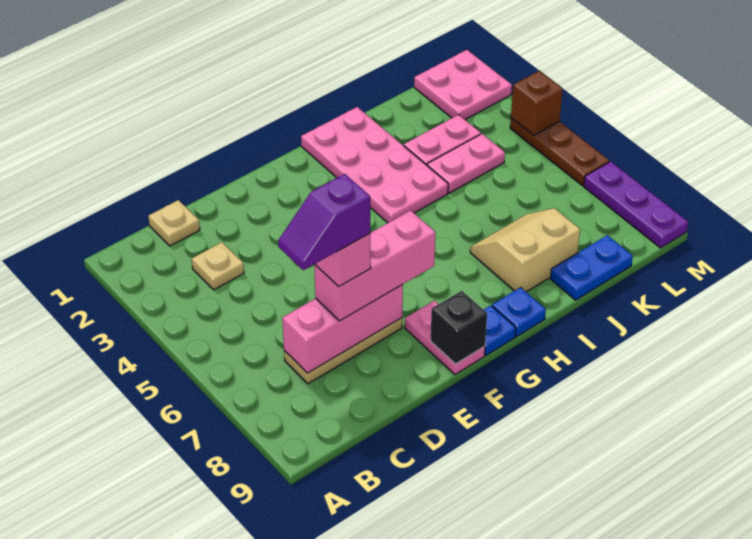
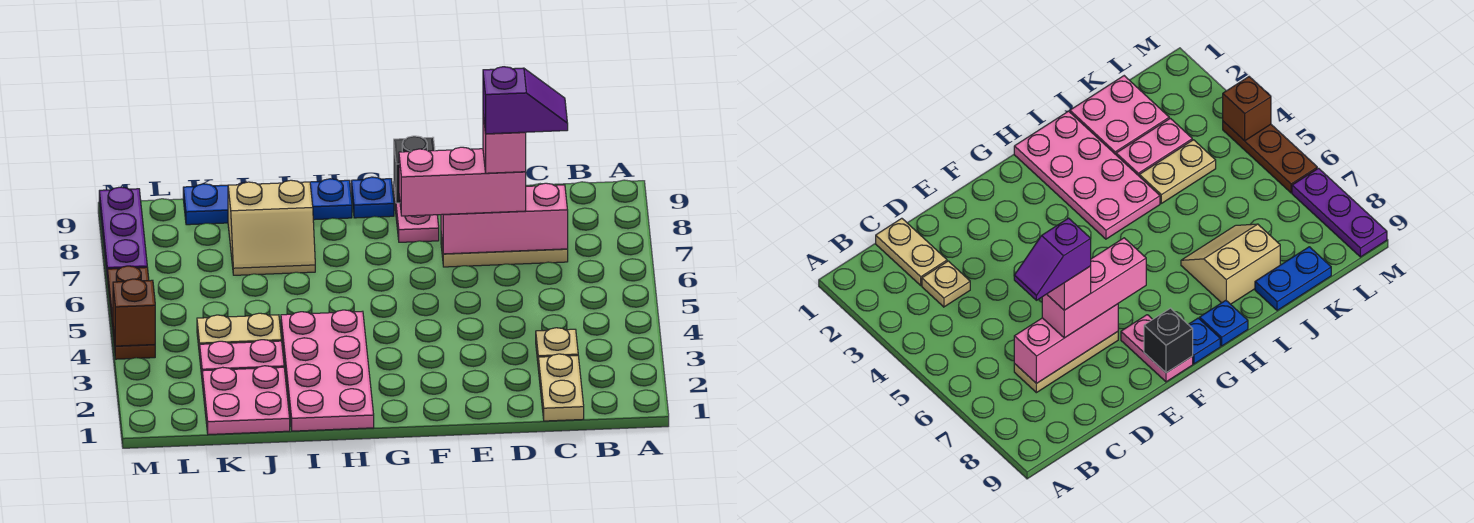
tan plate C1 level 1 -> tan plate C1:C2 level 1
pink plate J4:K4 level 1 -> tan plate J4:K4 level 1
pink plate L1:M2 level 1 -> pink plate J1:K2 level 1

